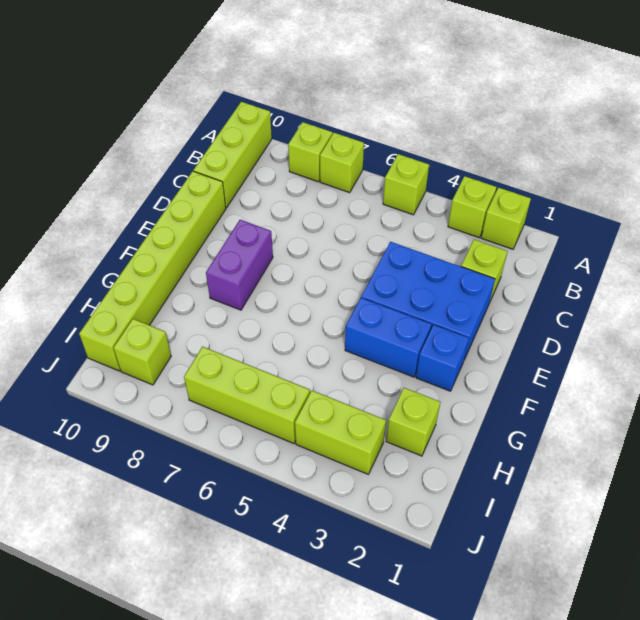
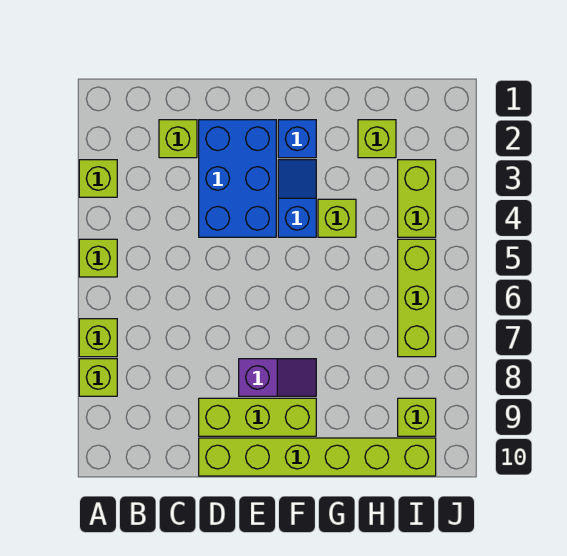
lime brick A2 level 1 -> lime brick G4 level 1
lime brick A10:C10 level 1 -> lime brick D9:F9 level 1
purple brick E8:F8 level 1 -> purple slope E8:F8 level 1 top E
blue brick F3:F4 level 1 -> blue slope F3:F4 level 1 top 4

